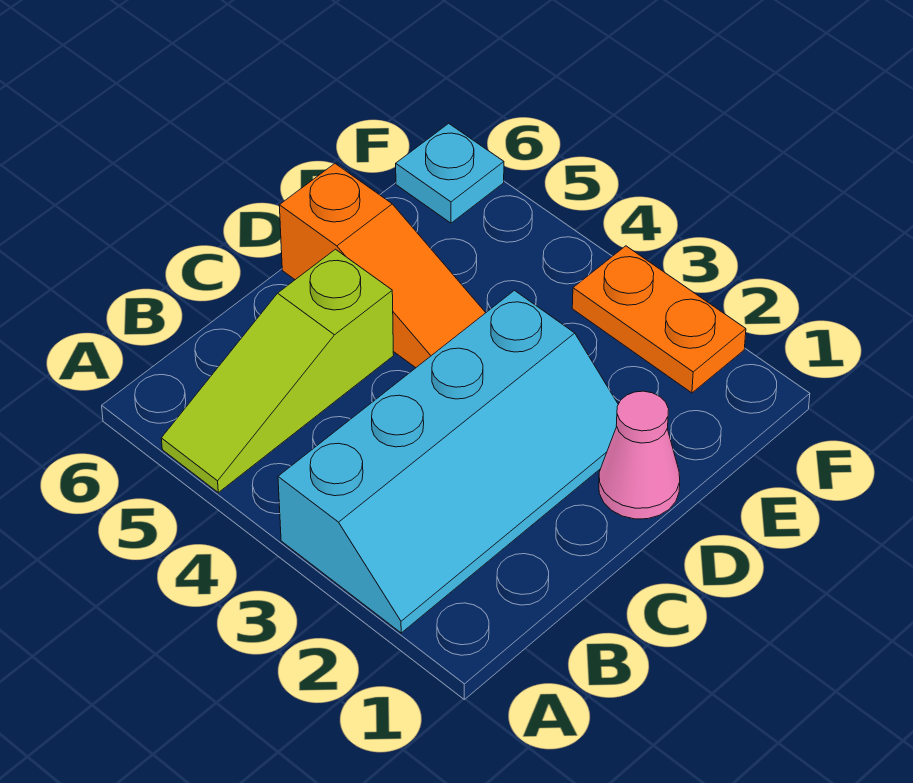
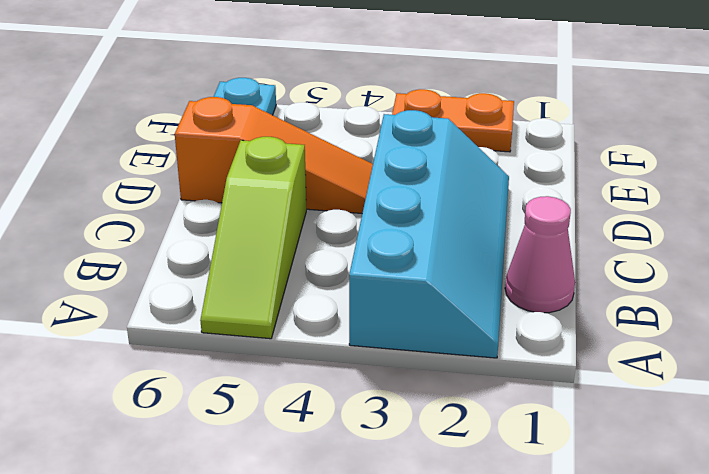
pink cone D1 level 1 -> pink cone B1 level 1

